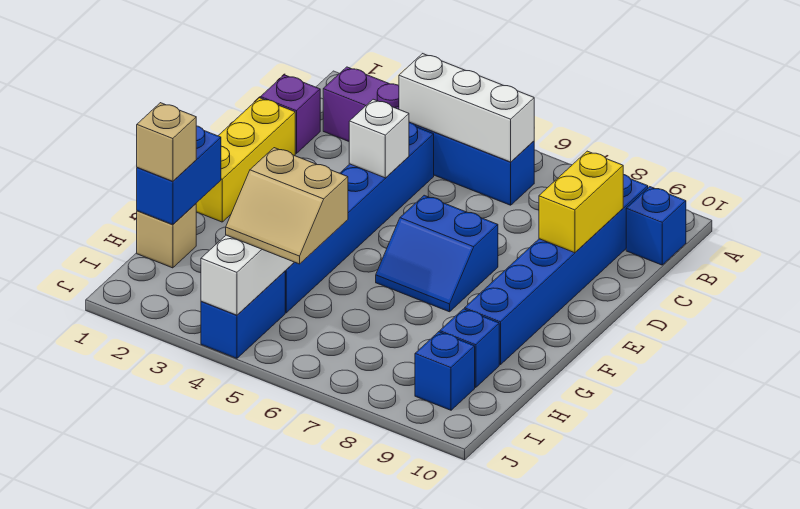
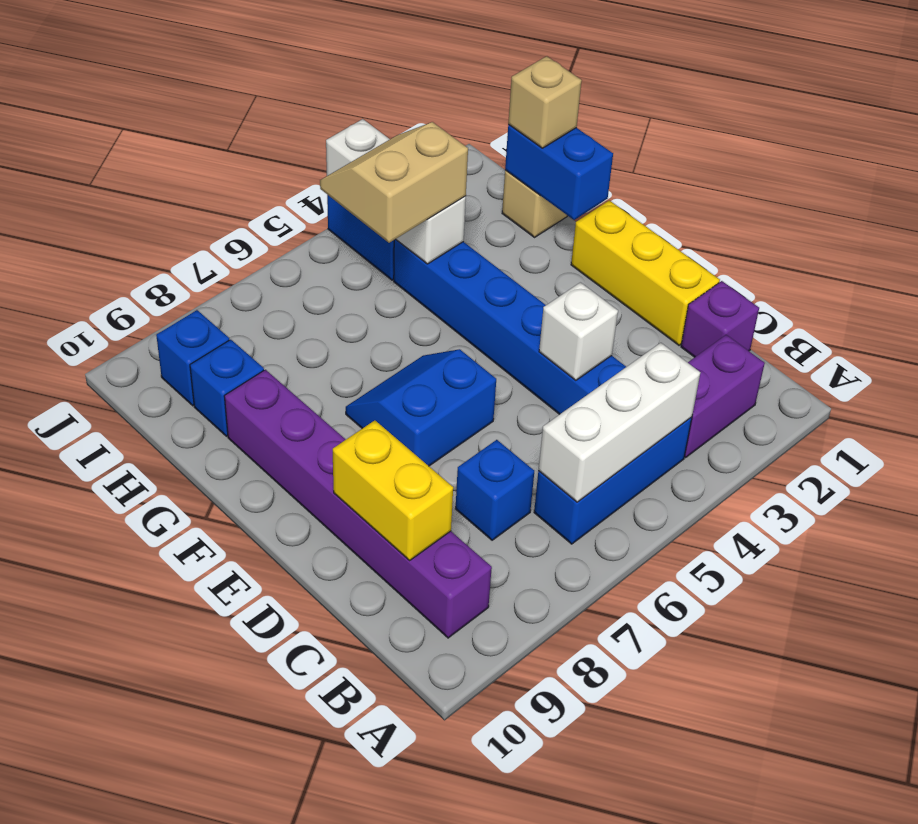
blue brick B9:G9 level 1 -> purple brick B9:G9 level 1
blue brick B10 level 1 -> blue brick C7 level 1

